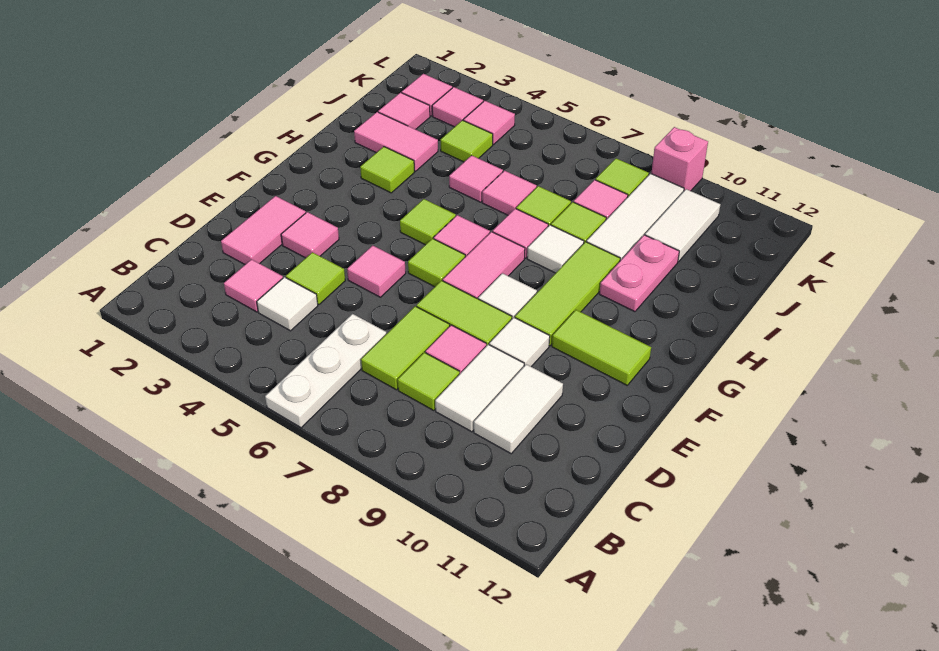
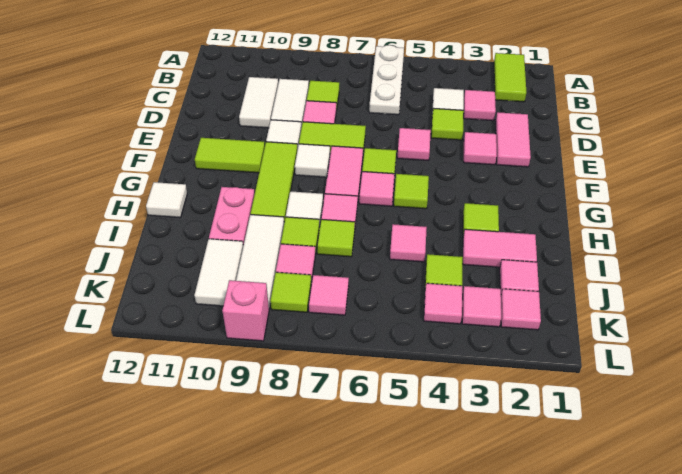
lime tile C7:D7 level 1 -> lime tile A2:B2 level 1
none -> white tile H12 level 1
pink tile I6 level 1 -> pink tile K7 level 1

